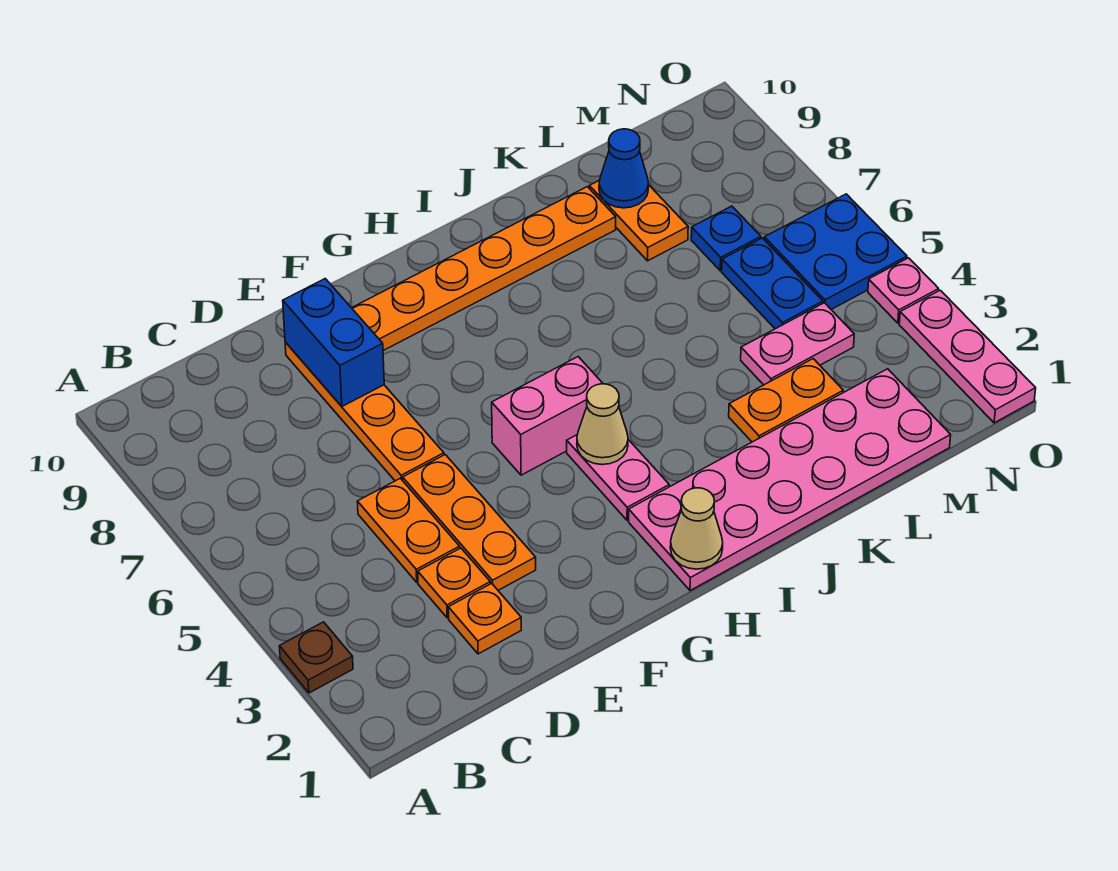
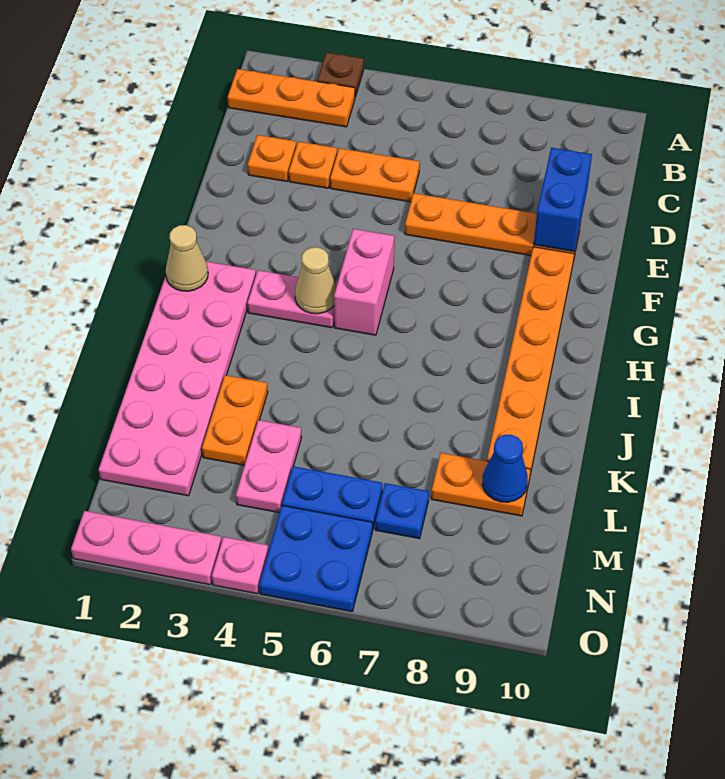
orange plate E3:E5 level 1 -> orange plate B1:B3 level 1
blue brick E8:E9 level 2 -> blue brick D9:E9 level 2

